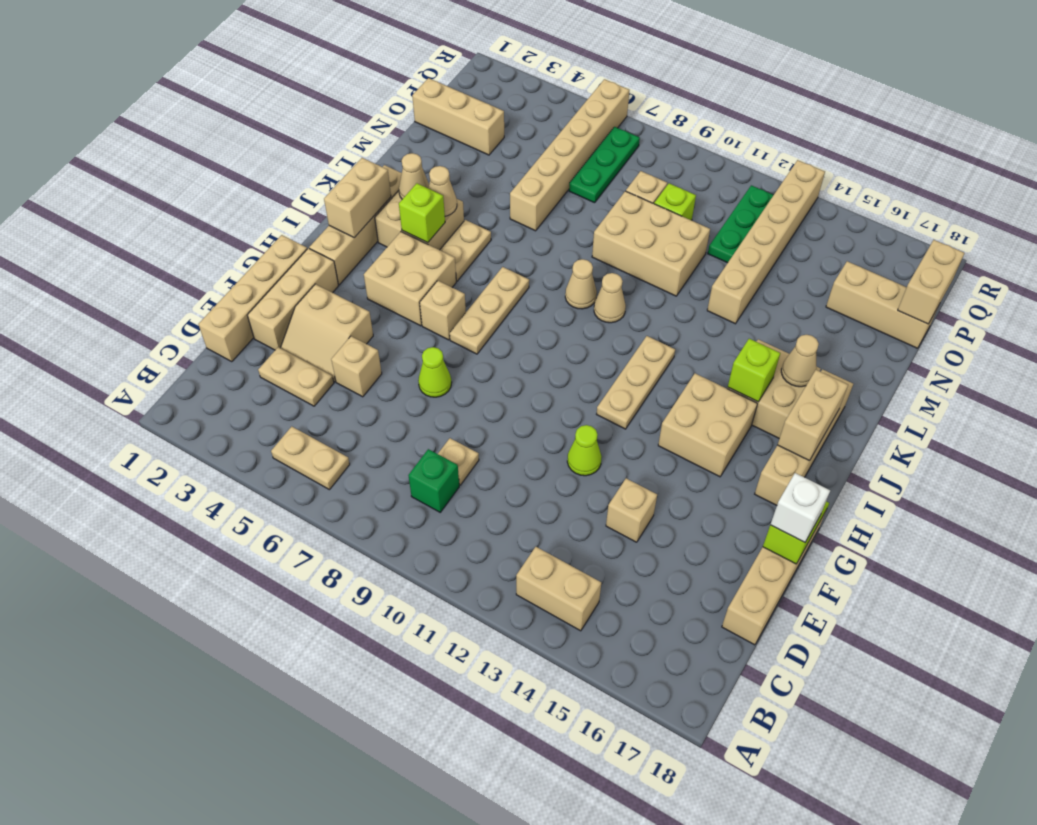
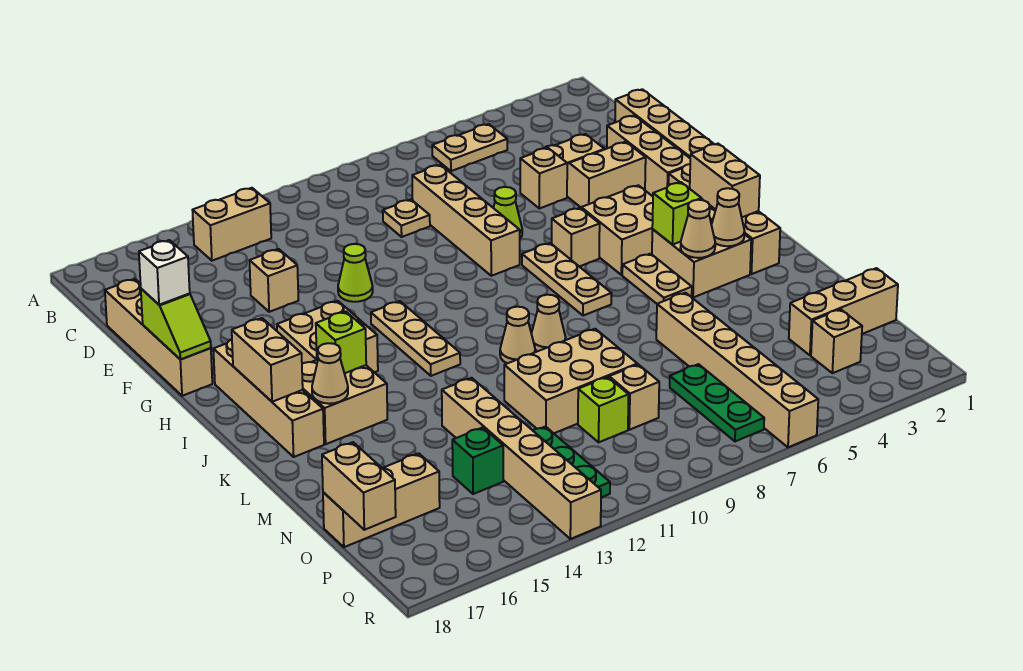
green brick C9 level 1 -> green brick O14 level 1
none -> tan brick D8:G8 level 1
none -> tan brick P3 level 1

